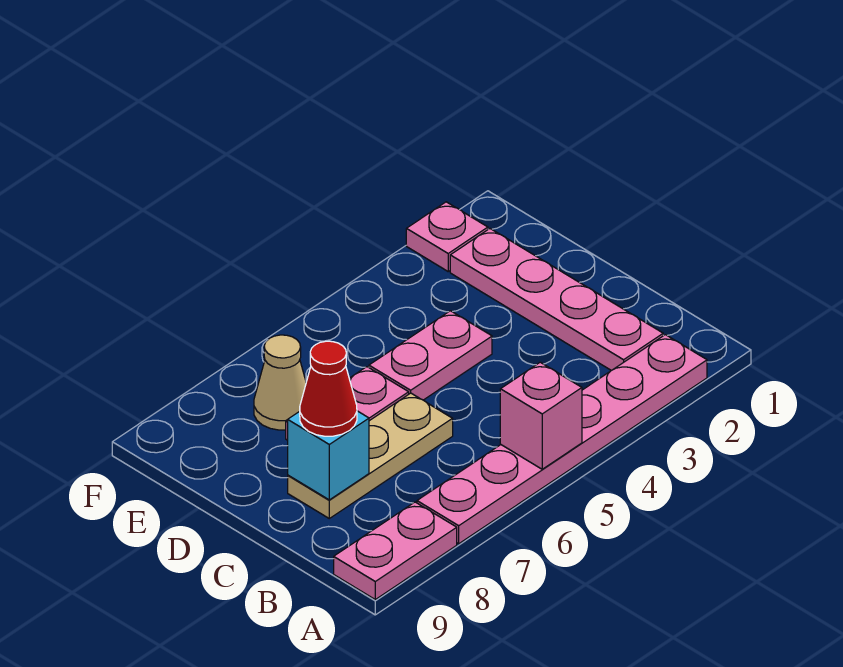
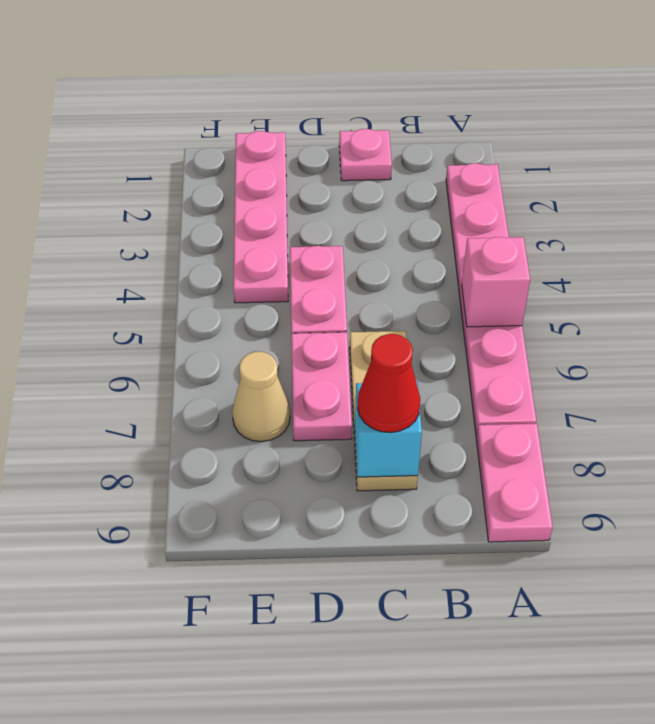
pink plate B2:E2 level 1 -> pink plate E1:E4 level 1
pink plate F2 level 1 -> pink plate C1 level 1

